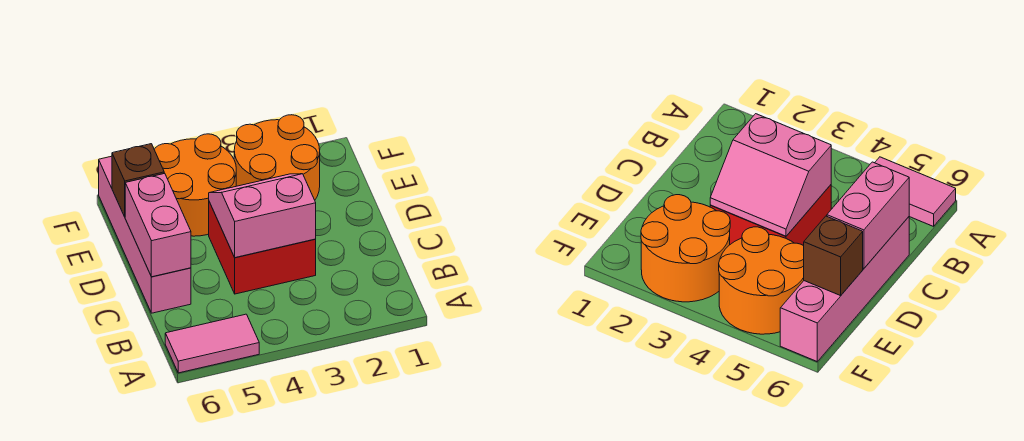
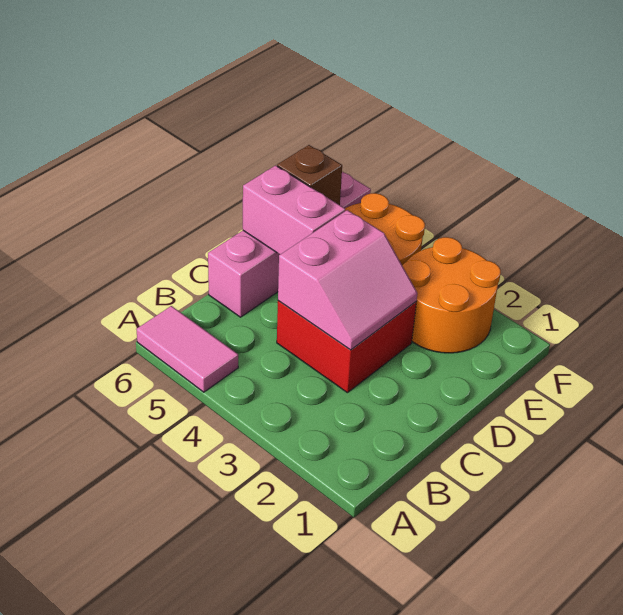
pink slope C3:D4 level 2 top C -> pink slope C3:D4 level 2 top 4
pink brick C6:D6 level 2 -> pink brick D5:D6 level 2

